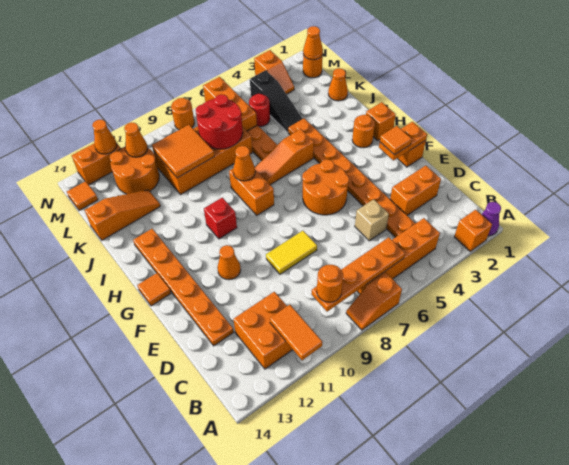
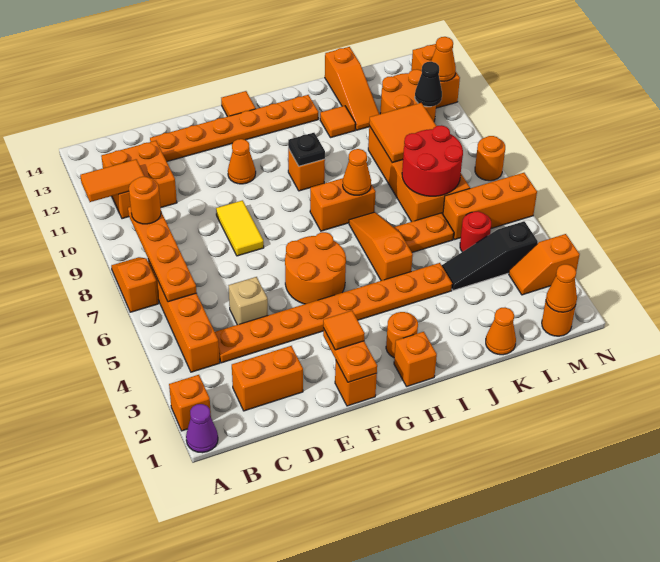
orange brick D2:D3 level 1 -> orange brick C2:D2 level 1
red brick H10 level 1 -> orange brick H10 level 1
none -> black plate H10 level 2
orange cone M11 level 2 -> black cone M11 level 2
orange tile M14 level 1 -> orange tile J12 level 1

